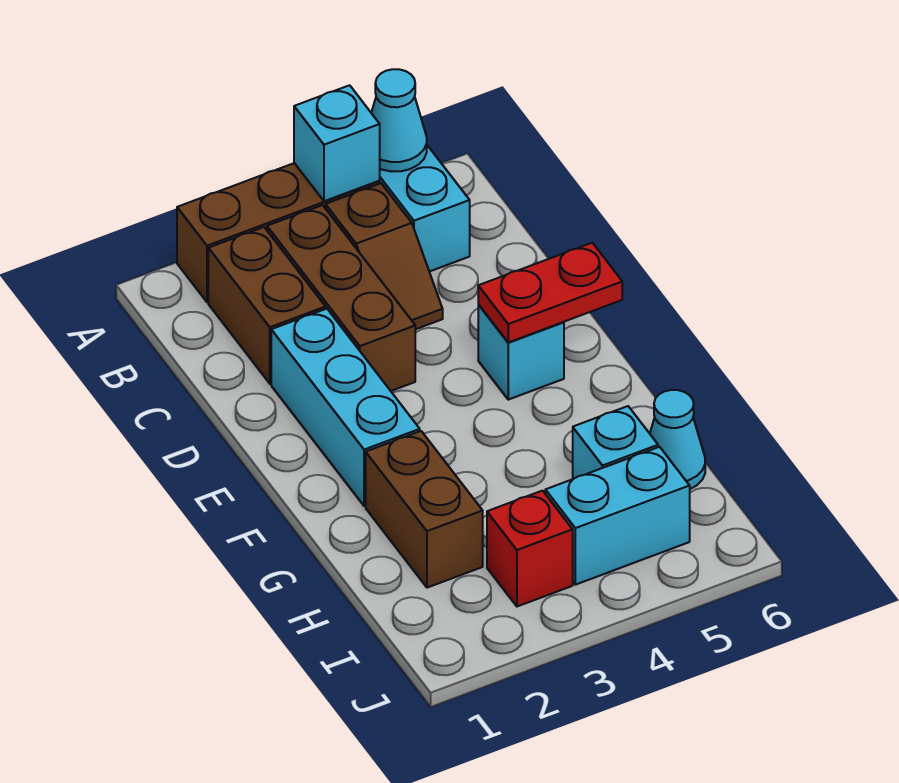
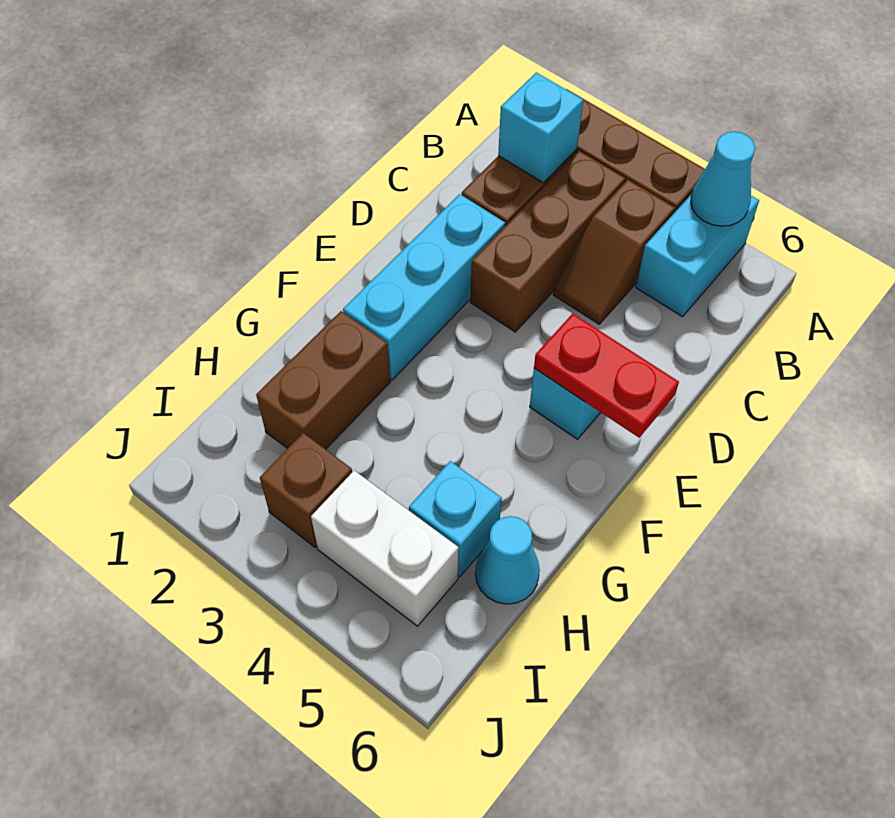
cyan brick A4 level 2 -> cyan brick B2 level 2
red brick I3 level 1 -> brown brick I3 level 1
cyan brick I4:I5 level 1 -> white brick I4:I5 level 1

